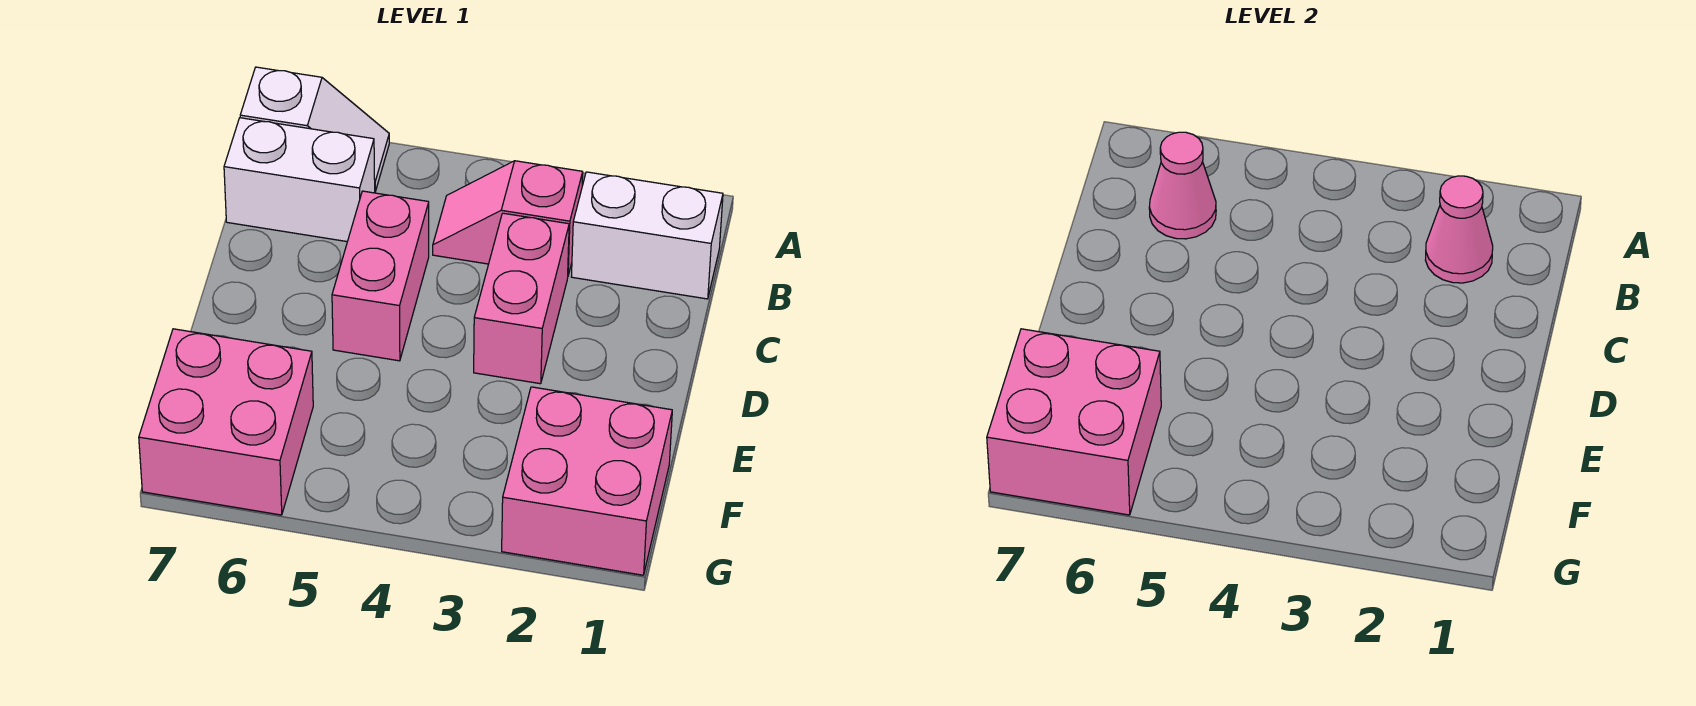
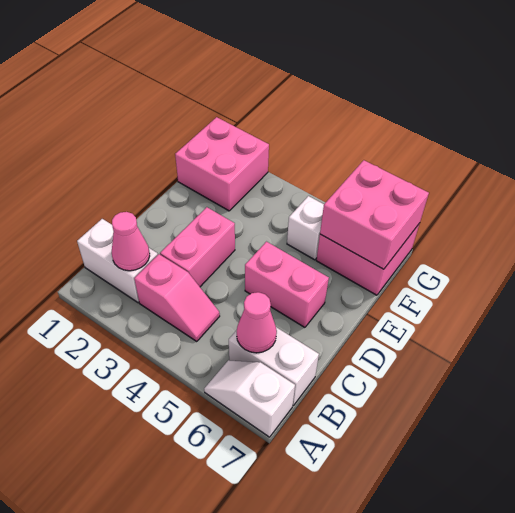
pink brick C5:D5 level 1 -> pink brick D5:D6 level 1
none -> white brick F5 level 1

